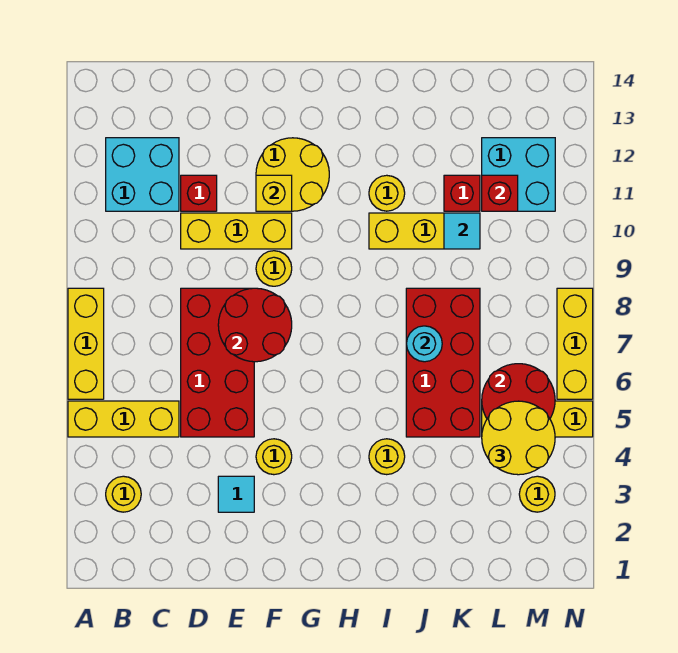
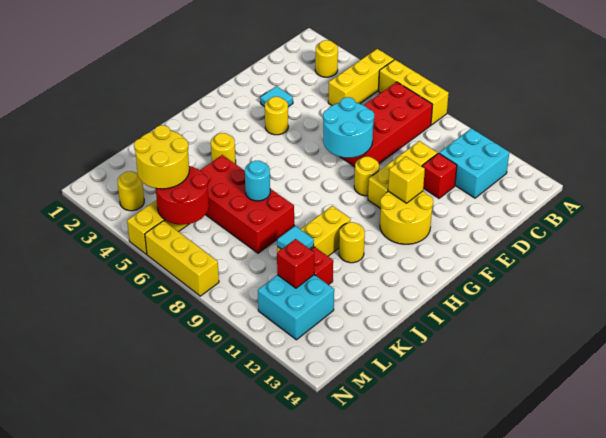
red brick D5:E8 level 1 -> red brick B7:E8 level 1
red round brick E7:F8 level 2 -> cyan round brick E7:F8 level 2

